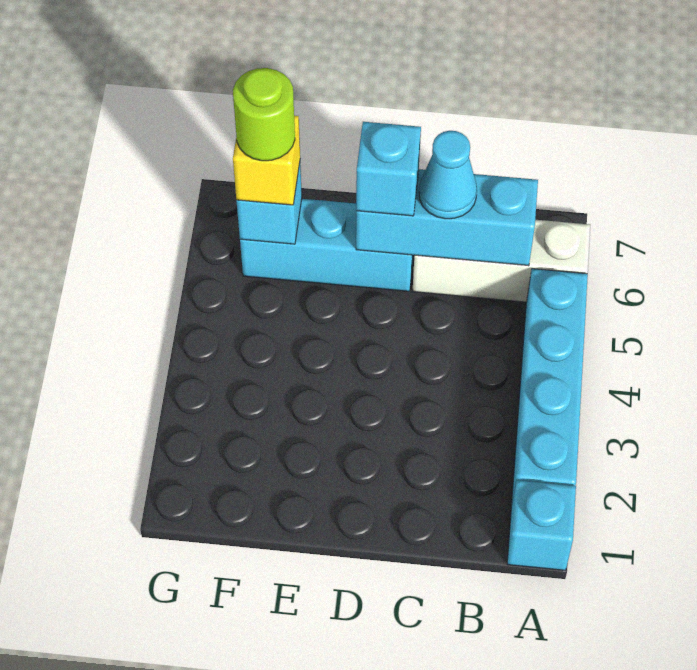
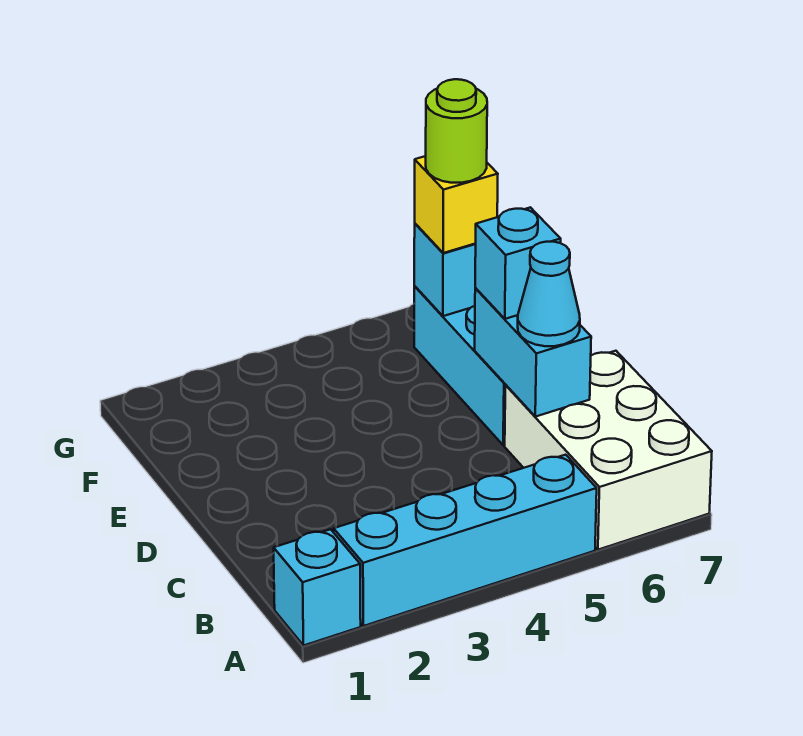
white brick A6:C6 level 1 -> white brick A6:C7 level 1
cyan brick B6:D6 level 2 -> cyan brick C6:D6 level 2

